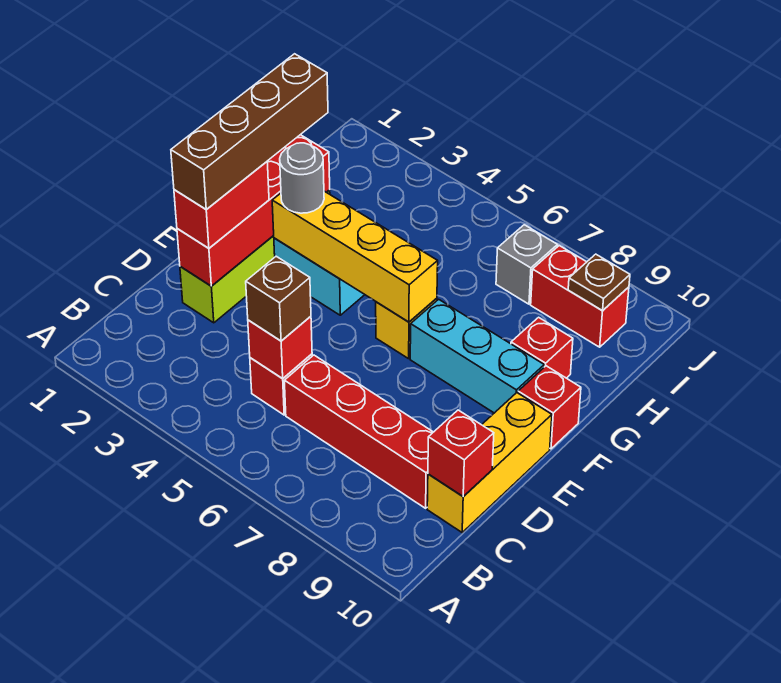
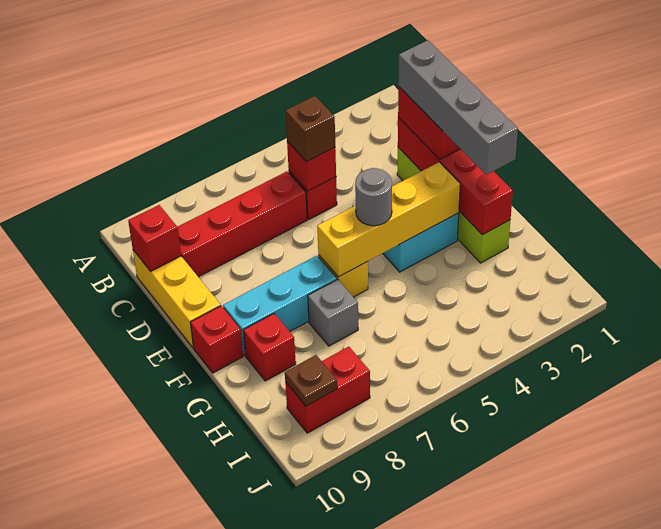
brown brick D2:G2 level 4 -> grey brick D2:G2 level 4
grey round brick F3 level 3 -> grey round brick F5 level 3
grey brick I7 level 1 -> grey brick G7 level 1

